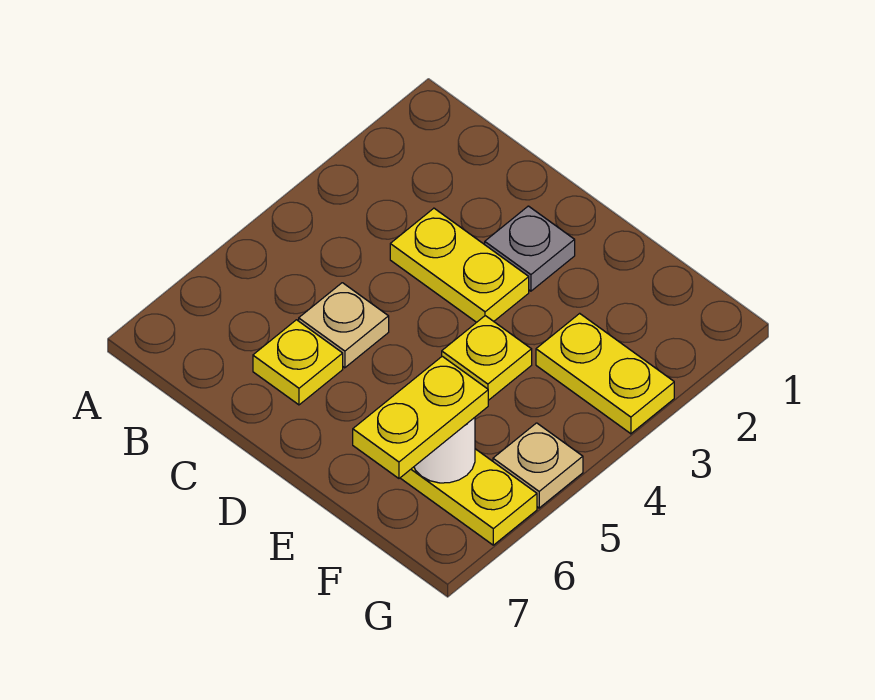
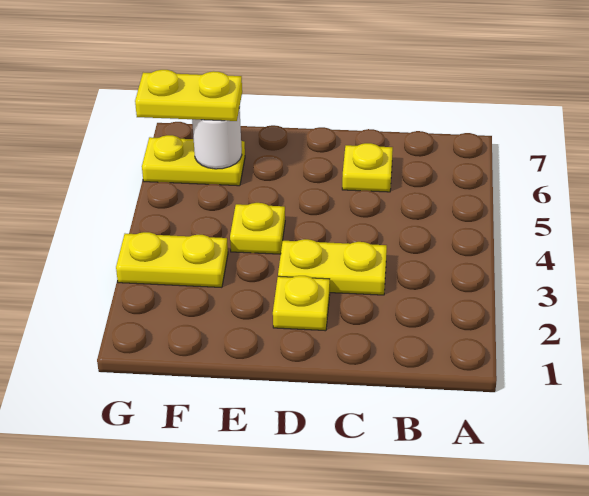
tan plate C5 level 1 -> none
grey plate D2 level 1 -> yellow plate D2 level 1
yellow plate F6:F7 level 3 -> yellow plate F6:G6 level 3
tan plate G5 level 1 -> none

